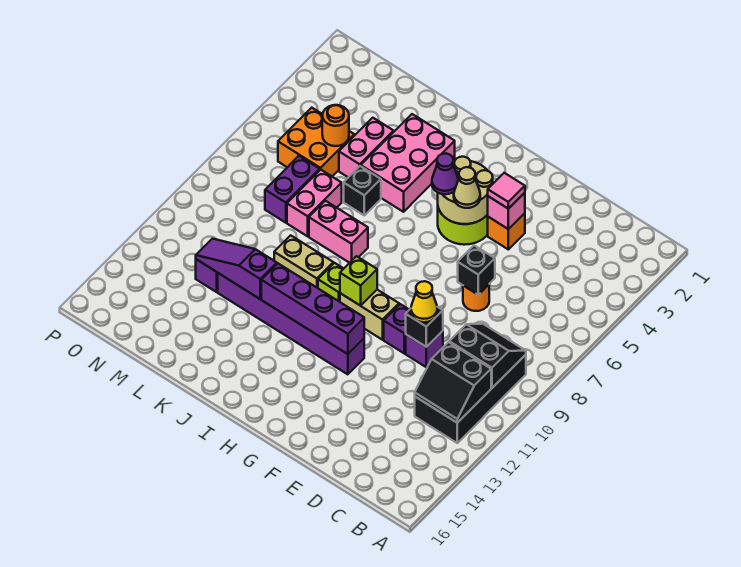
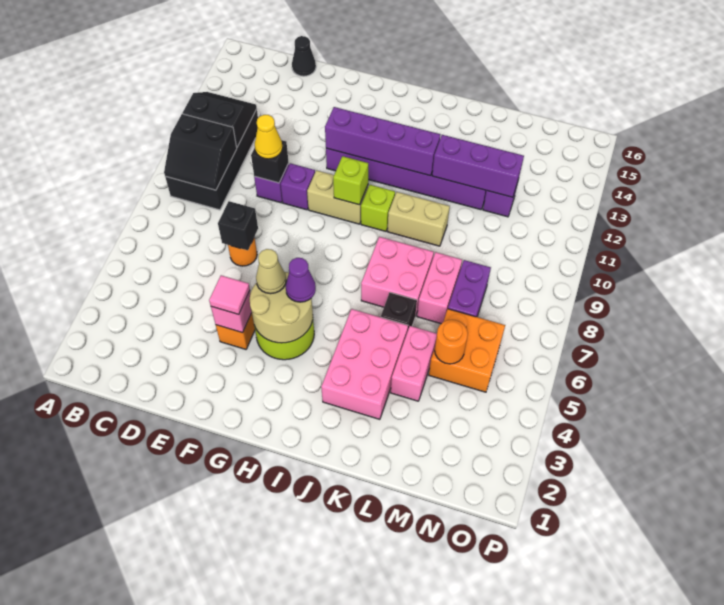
none -> black cone D16 level 1
pink brick J8:K8 level 1 -> pink brick J7:K8 level 1
purple slope K12:M12 level 2 top K -> purple brick K12:M12 level 2

